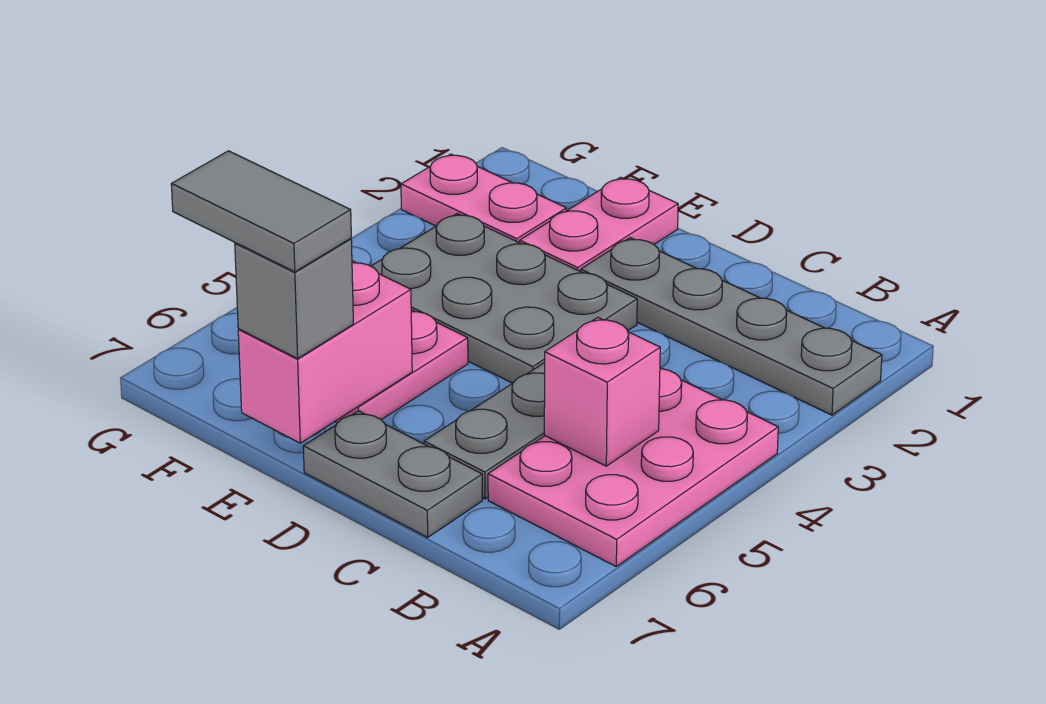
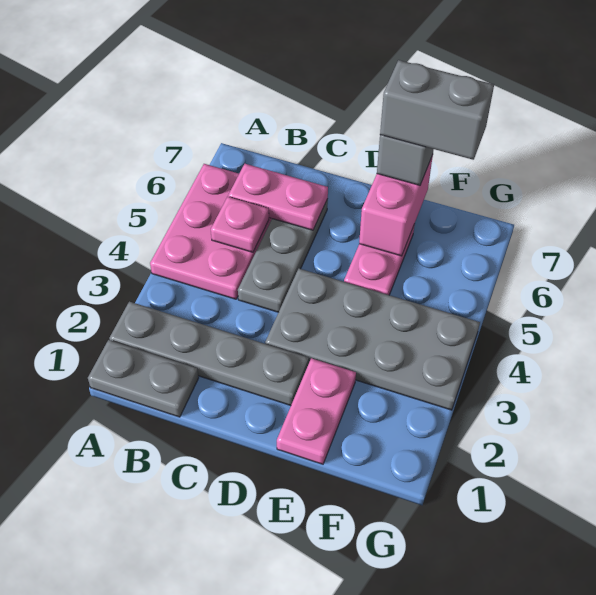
pink brick B5 level 2 -> pink plate B5 level 2
grey plate C7:D7 level 1 -> grey plate A1:B1 level 1
grey plate D3:F4 level 1 -> grey plate D3:G4 level 1
grey tile E7:F7 level 4 -> grey brick E7:F7 level 4
pink plate F2:G2 level 1 -> pink plate B6:C6 level 2

